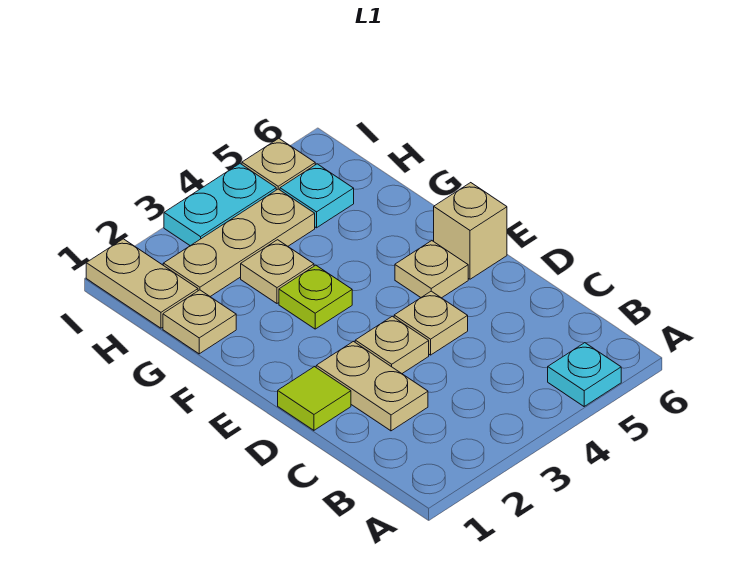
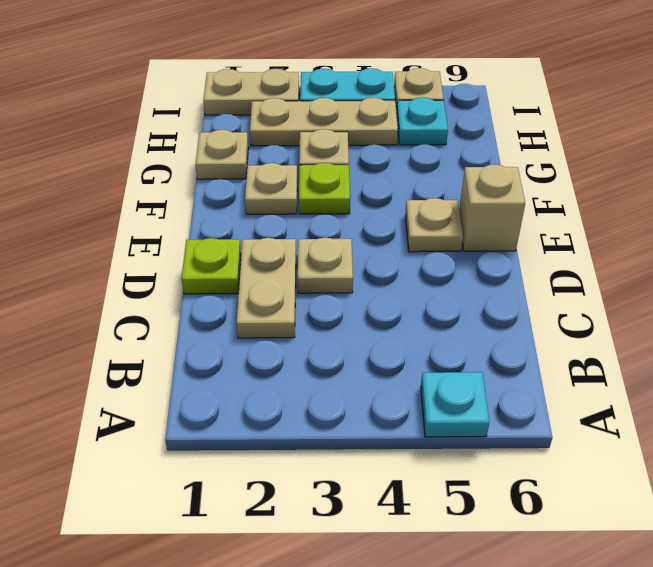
lime tile D1 level 1 -> lime plate D1 level 1
tan plate D4 level 1 -> tan plate F2 level 1
tan plate H1:I1 level 1 -> tan plate I1:I2 level 1

